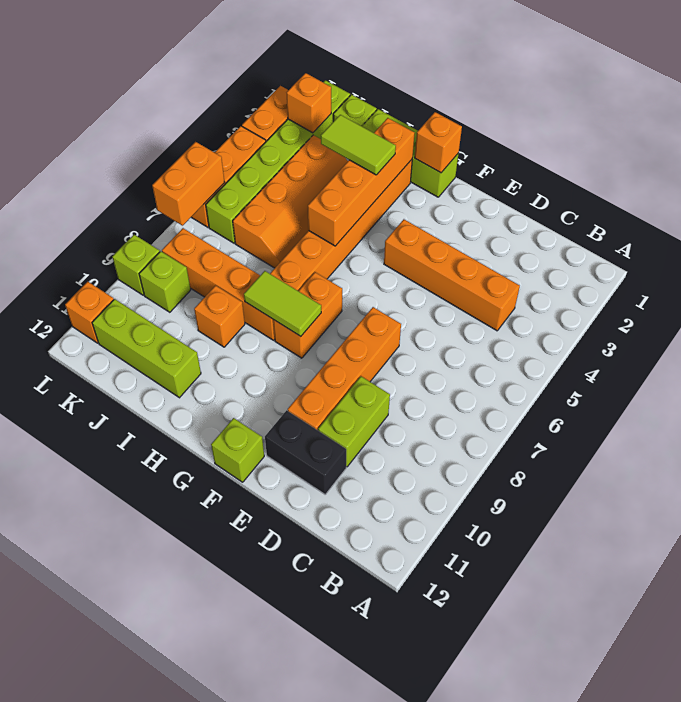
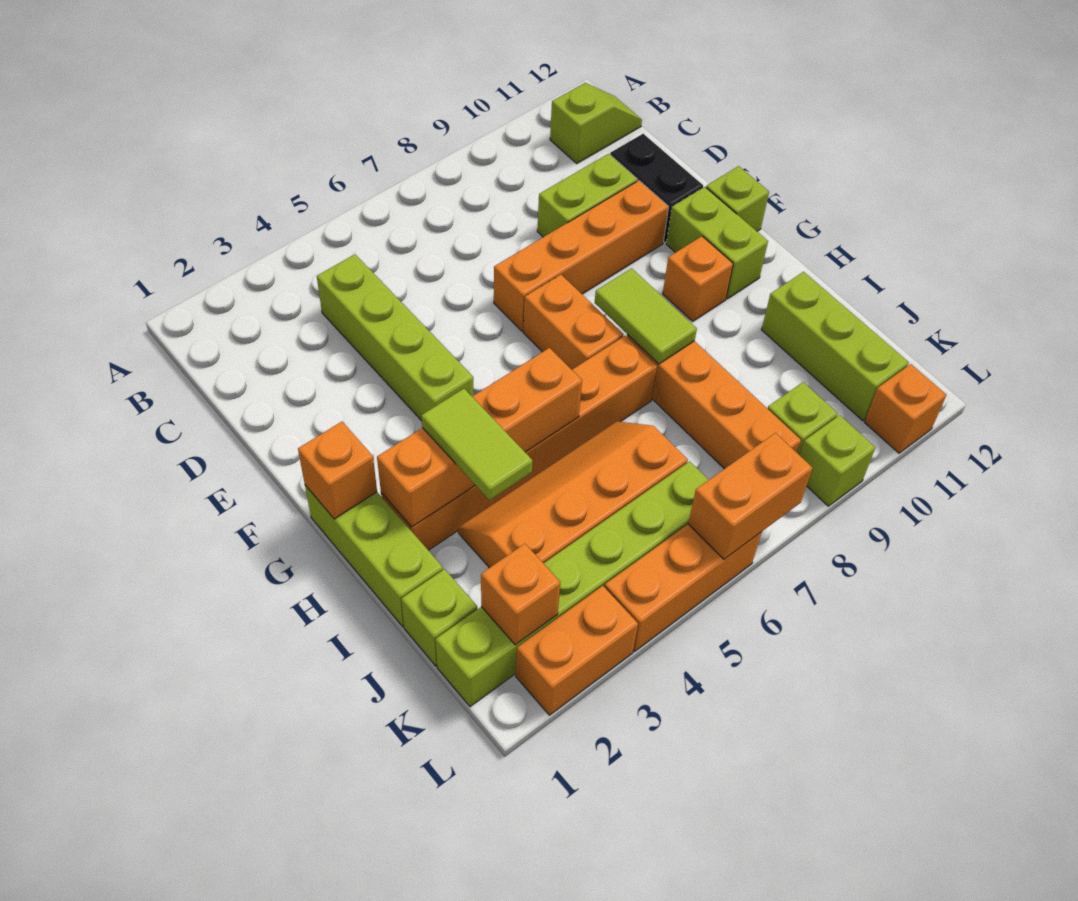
none -> lime slope B11:B12 level 1 top 11
orange brick C4:F4 level 1 -> lime brick C4:F4 level 1
none -> lime brick F11:G11 level 1
orange brick G7:G8 level 1 -> orange brick F7:G7 level 1
orange brick I9 level 1 -> orange brick G10 level 1

